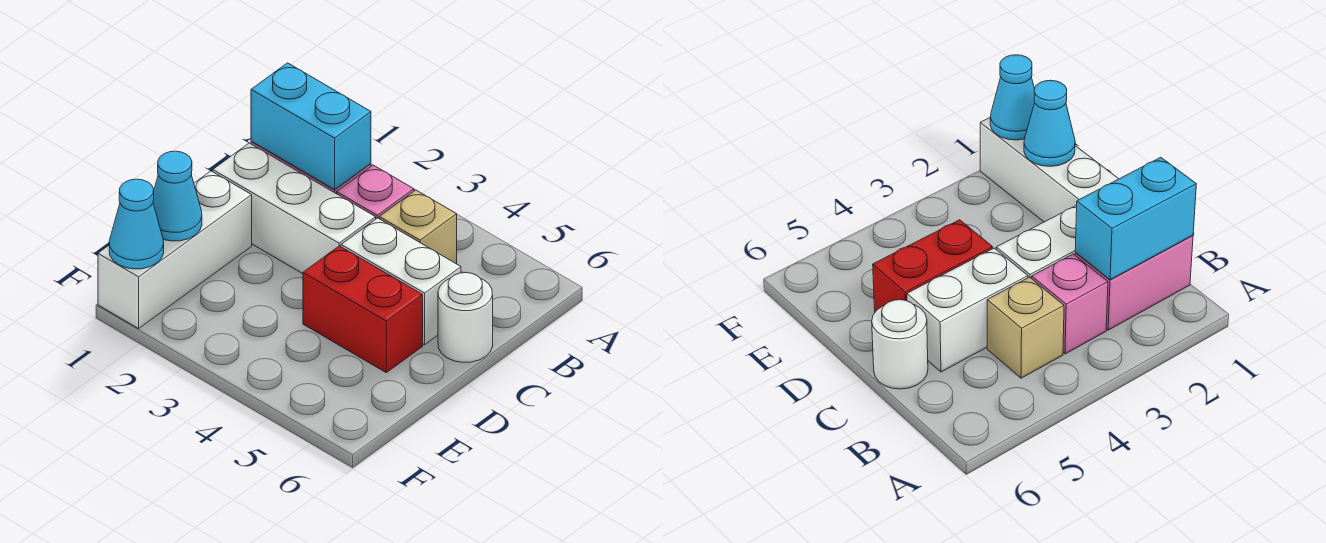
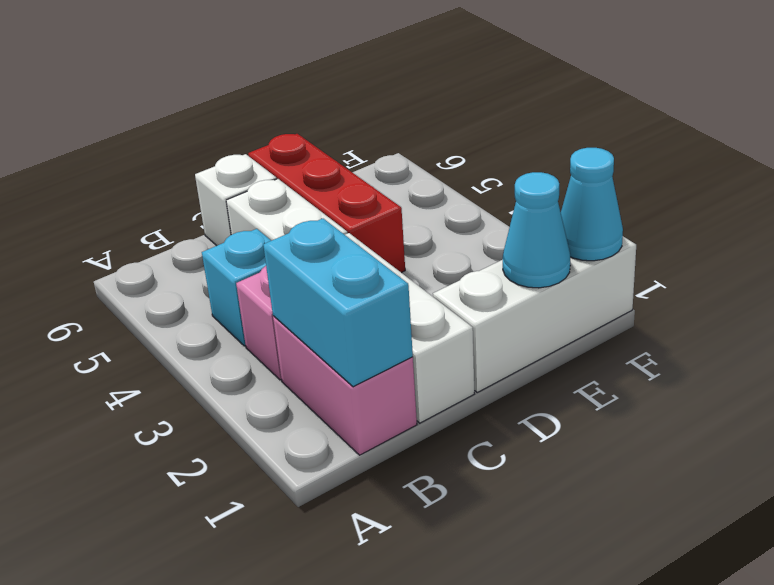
tan brick B4 level 1 -> cyan brick B4 level 1
white round brick C6 level 1 -> white brick C6 level 1
red brick D4:D5 level 1 -> red brick D4:D6 level 1

